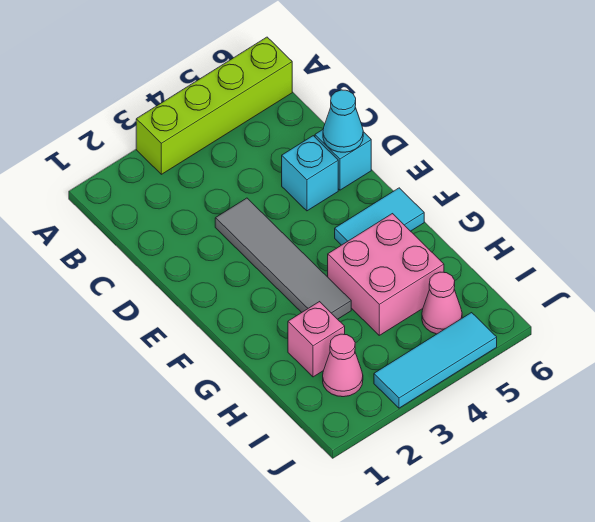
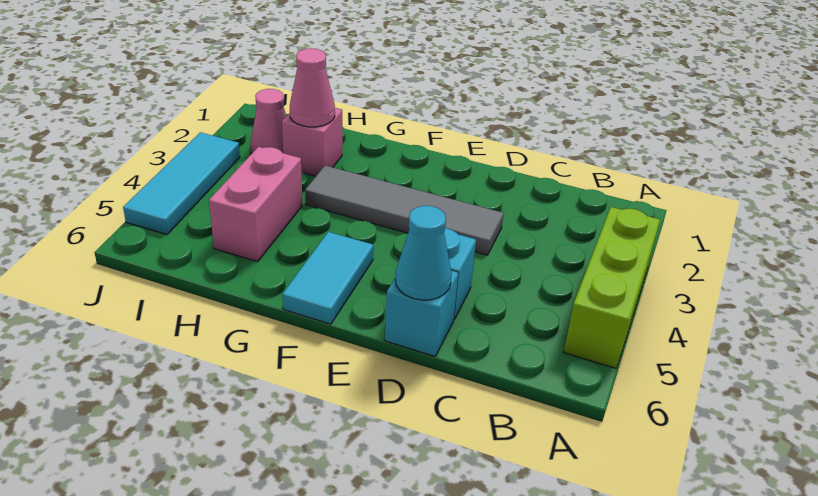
lime brick A3:A6 level 1 -> lime brick A3:A5 level 1
pink brick G4:H5 level 1 -> pink brick H4:H5 level 1
pink cone I5 level 1 -> pink cone H2 level 2

